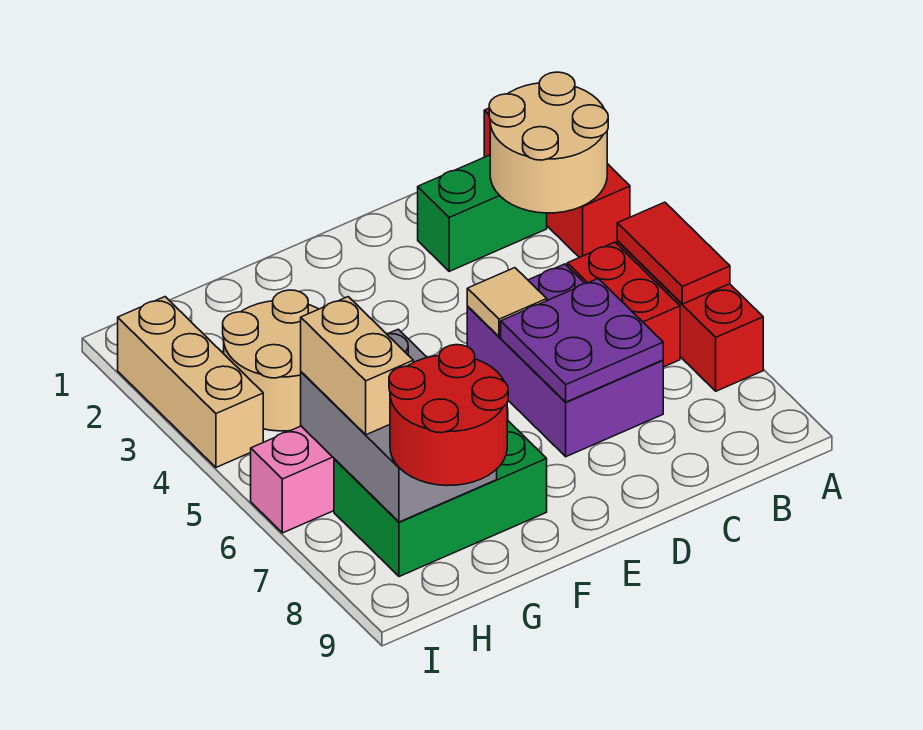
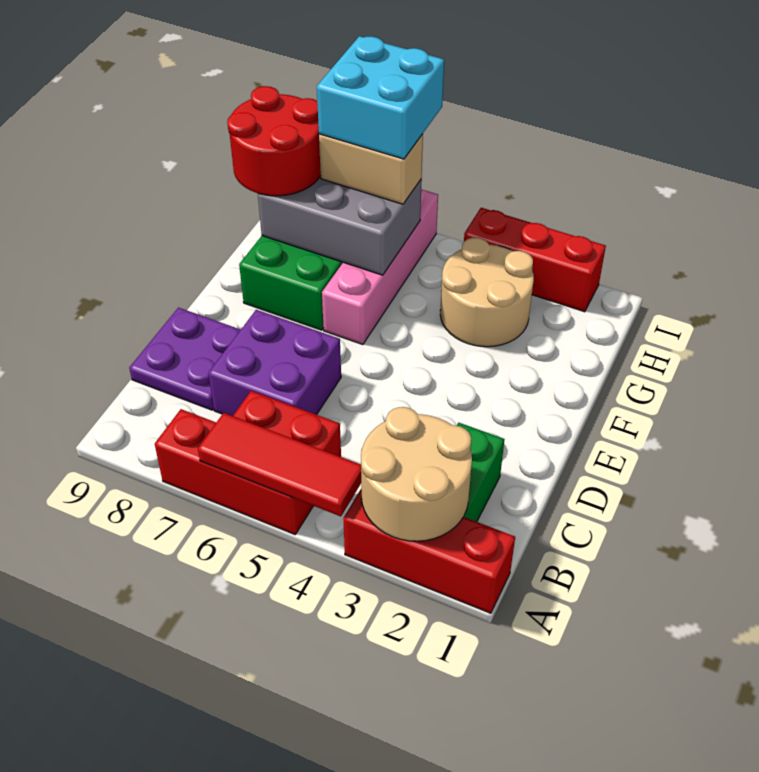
red tile A5:A6 level 2 -> red tile A4:A6 level 2
purple brick C5:D7 level 1 -> purple brick C6:D7 level 1
purple plate C6:D7 level 2 -> purple plate C8:D9 level 1
tan tile D5 level 2 -> none
none -> cyan brick H6:I7 level 4
tan brick I2:I4 level 1 -> red brick I2:I4 level 1

